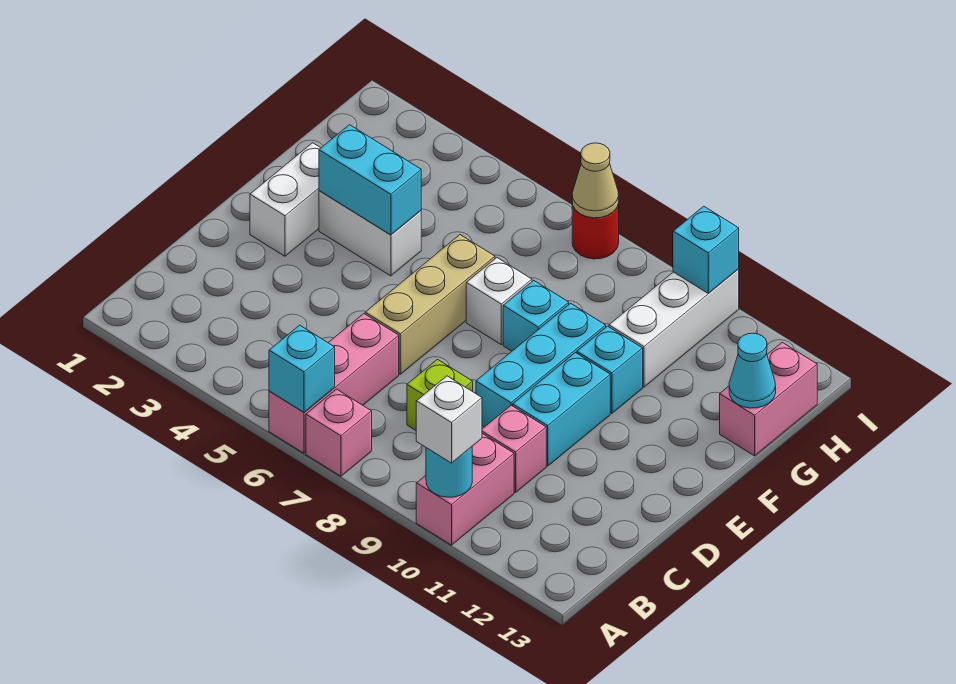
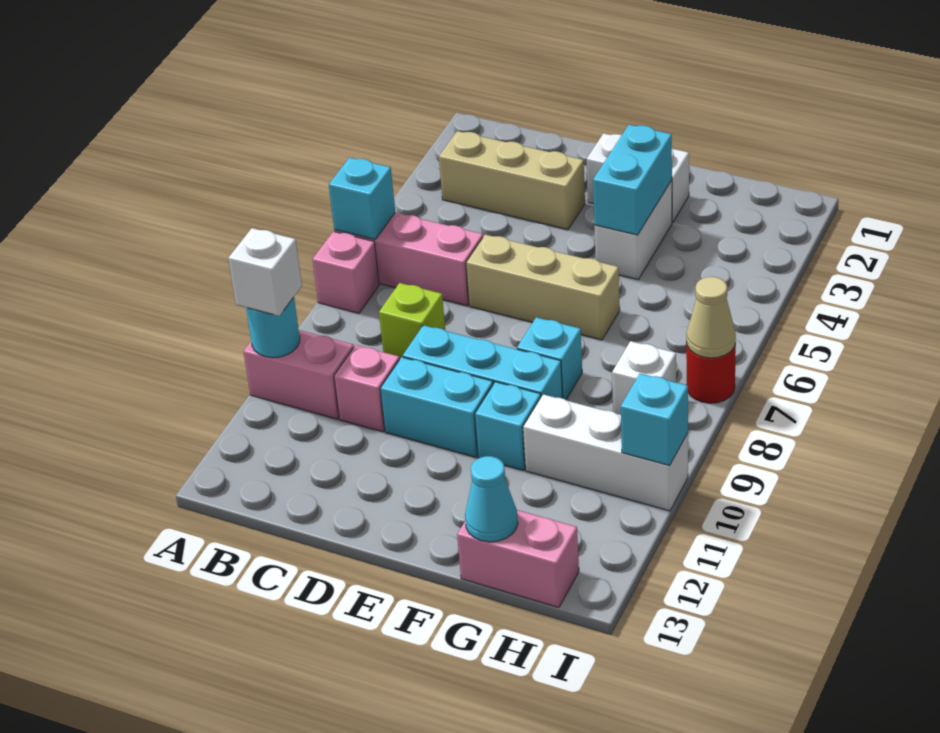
none -> tan brick B3:D3 level 1
white brick F7 level 1 -> white brick H8 level 1

